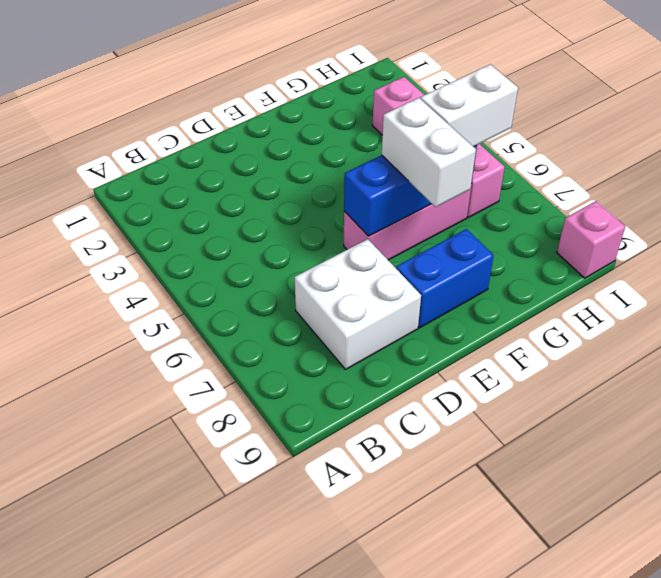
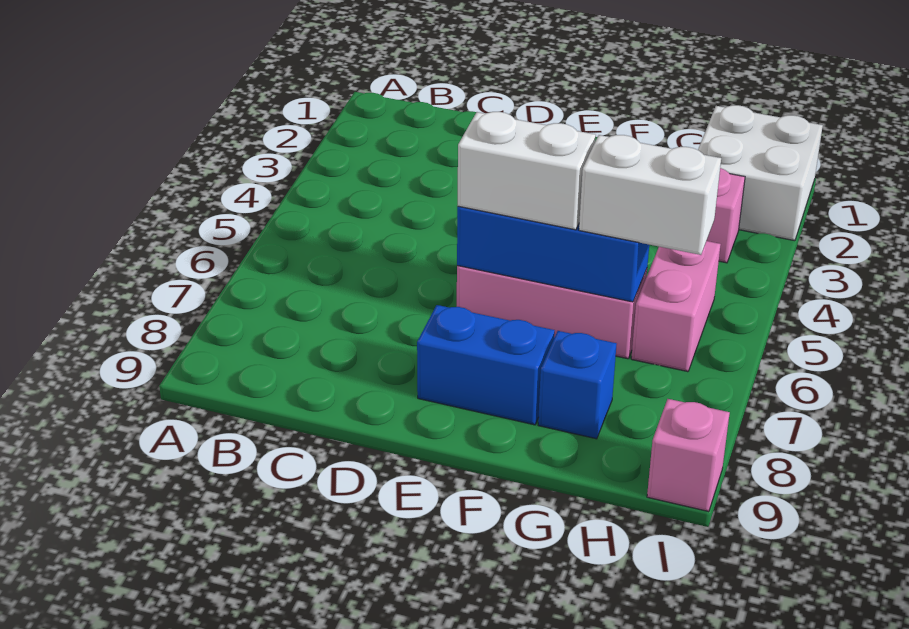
white brick C7:D8 level 1 -> white brick H1:I2 level 1
white brick F6:F7 level 3 -> white brick E6:F6 level 3
none -> blue brick G8 level 1

